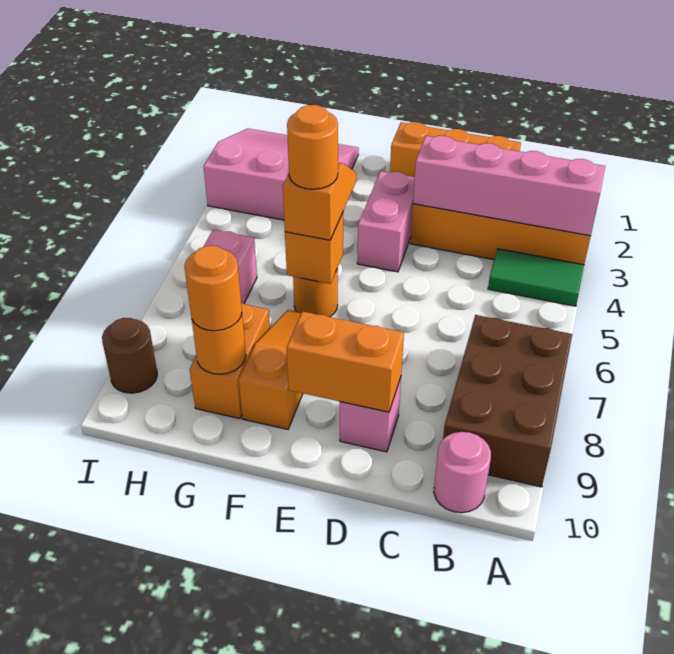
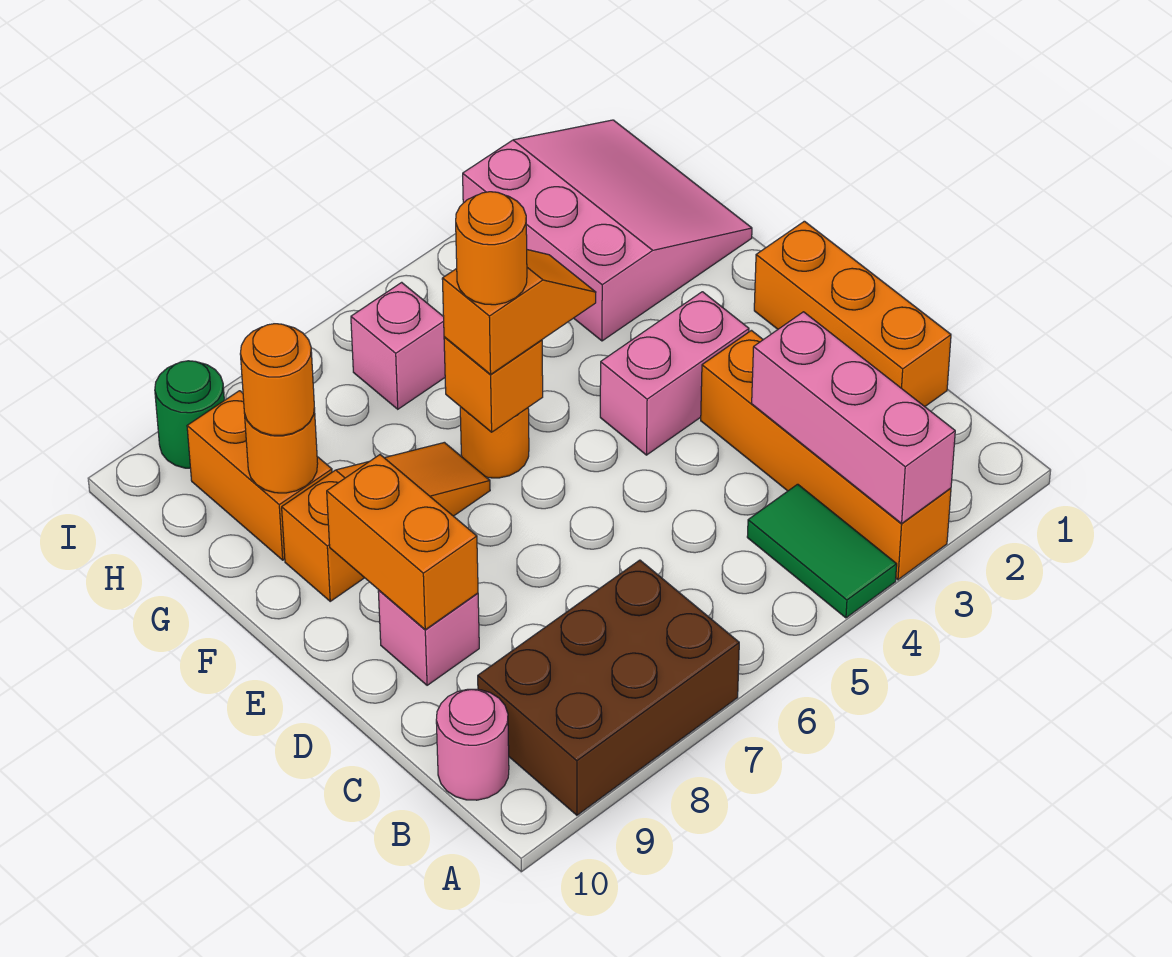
pink brick A3:D3 level 2 -> pink brick A3:C3 level 2
orange brick G8:G9 level 1 -> orange brick G9:H9 level 1
brown round brick I9 level 1 -> green round brick I9 level 1

